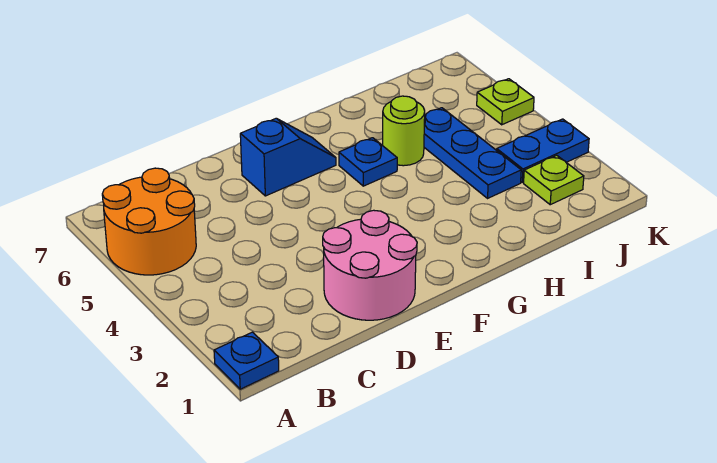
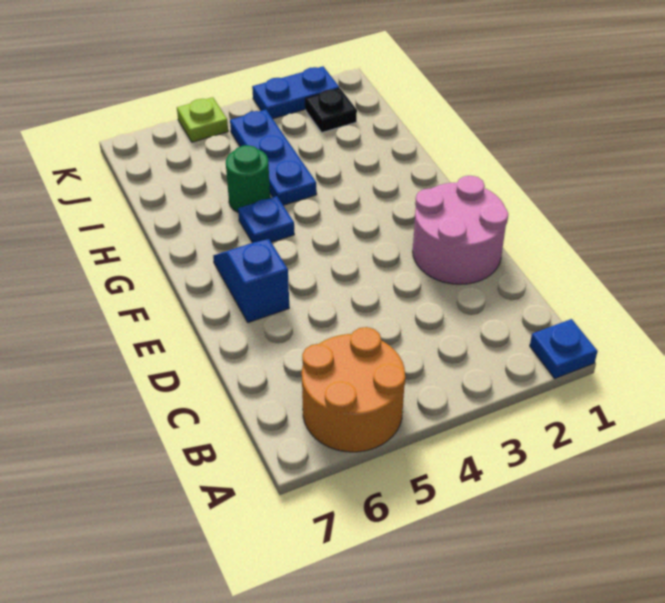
lime round brick H5 level 1 -> green round brick H5 level 1
blue plate I3:I5 level 1 -> blue plate H4:J4 level 1
lime plate J2 level 1 -> black plate J2 level 1
blue plate J3:K3 level 1 -> blue plate K2:K3 level 1

